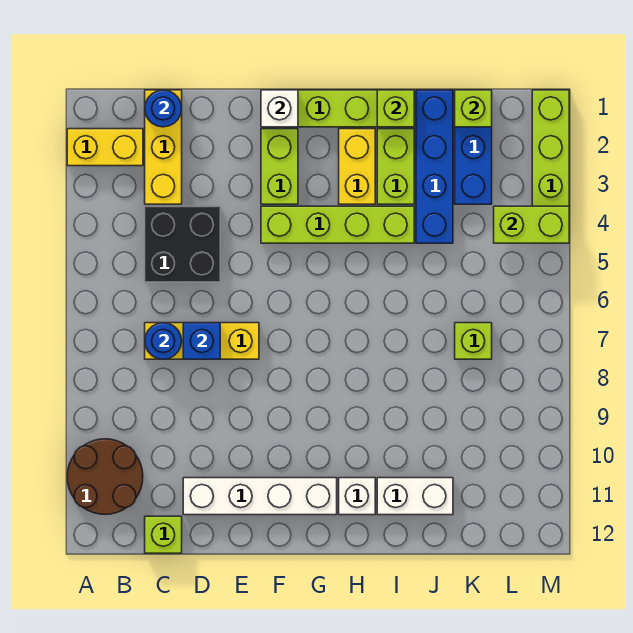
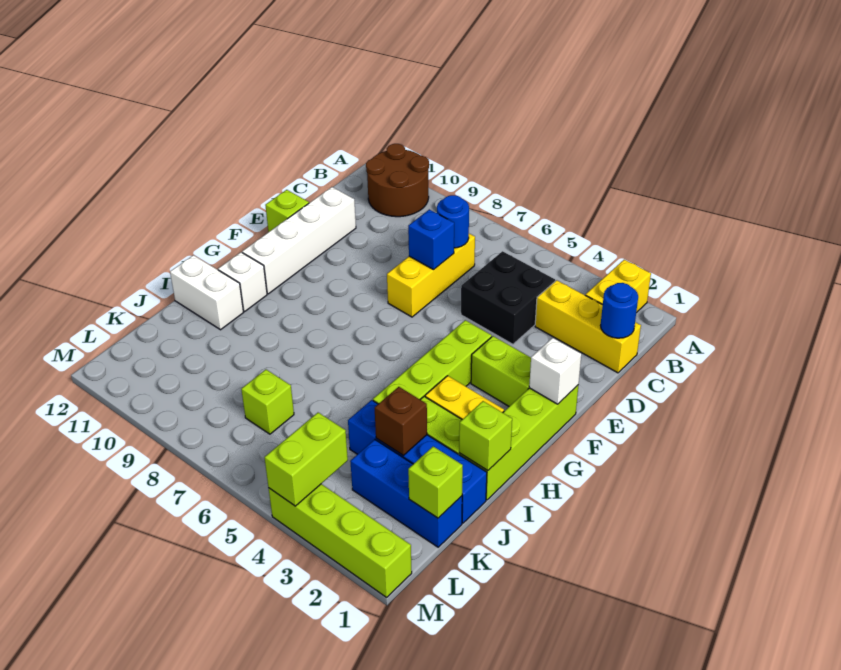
lime brick C12 level 1 -> lime brick E12 level 1
white brick I11:J11 level 1 -> white brick I11:I12 level 1
none -> brown brick J3 level 2

